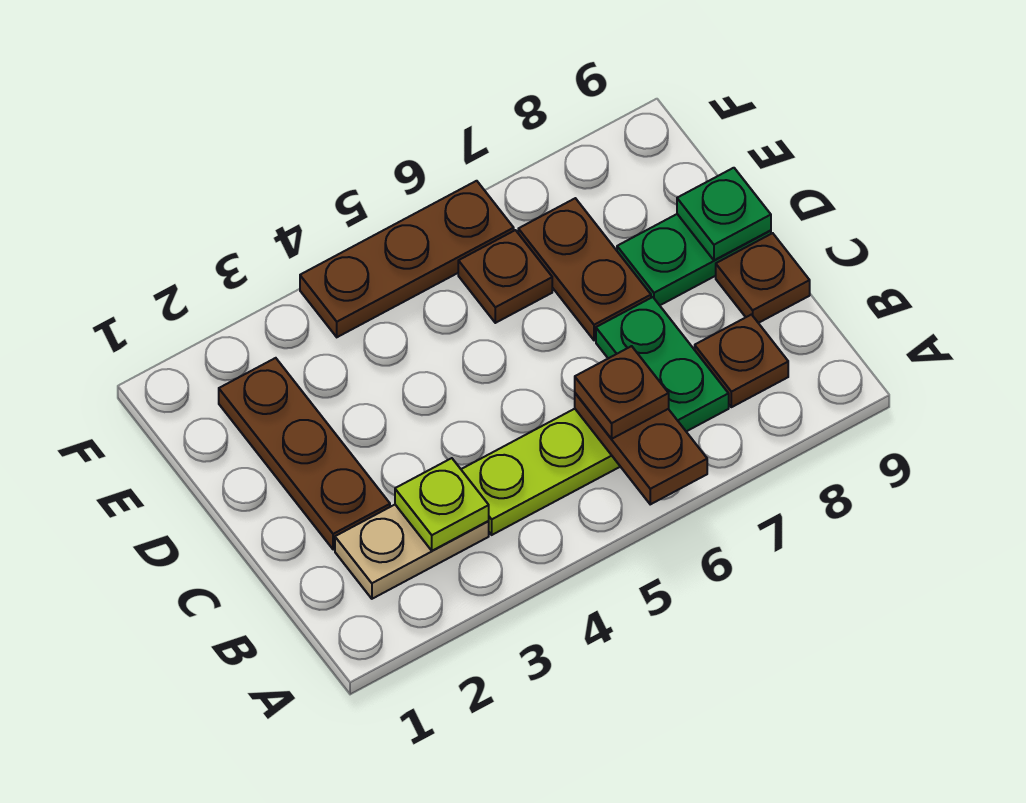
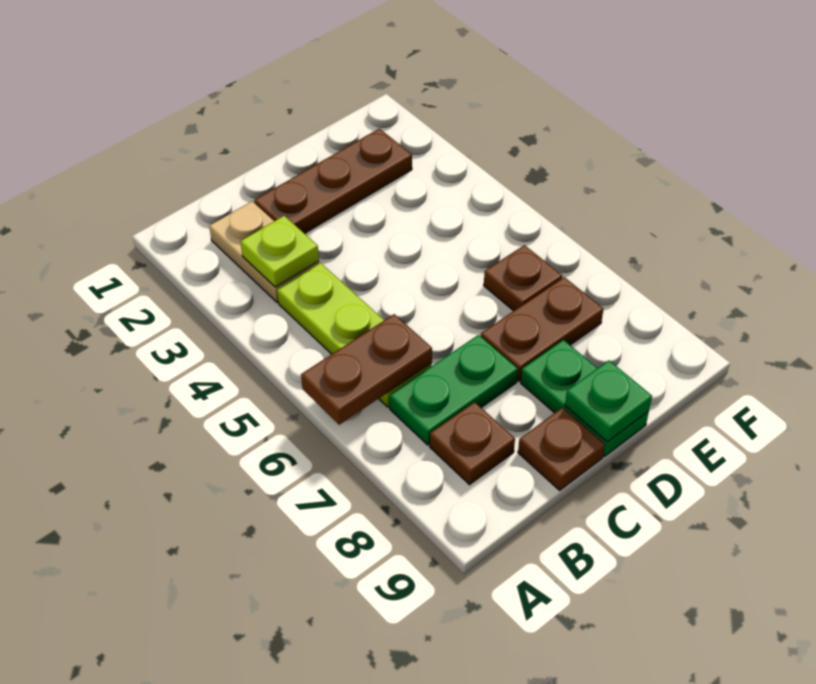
brown plate B6 level 3 -> none
brown plate F4:F6 level 1 -> none

